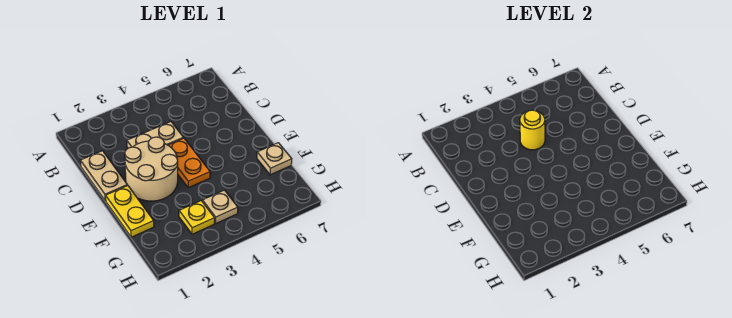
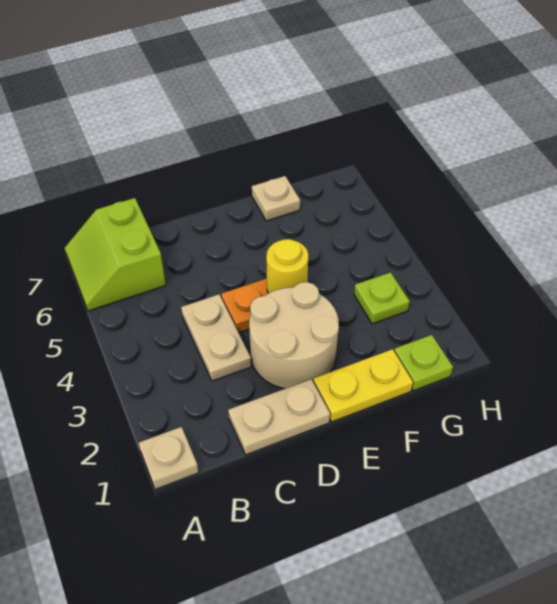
none -> lime slope A6:B7 level 1 top B
yellow round brick C4 level 2 -> yellow round brick E4 level 2
none -> lime plate G1 level 1
yellow plate G3 level 1 -> lime plate G3 level 1
tan plate G4 level 1 -> tan plate A1 level 1

